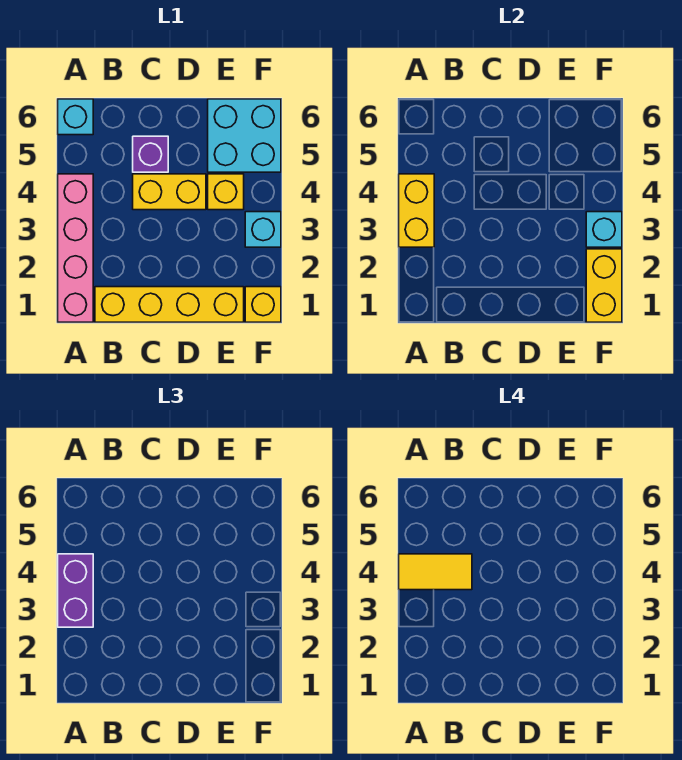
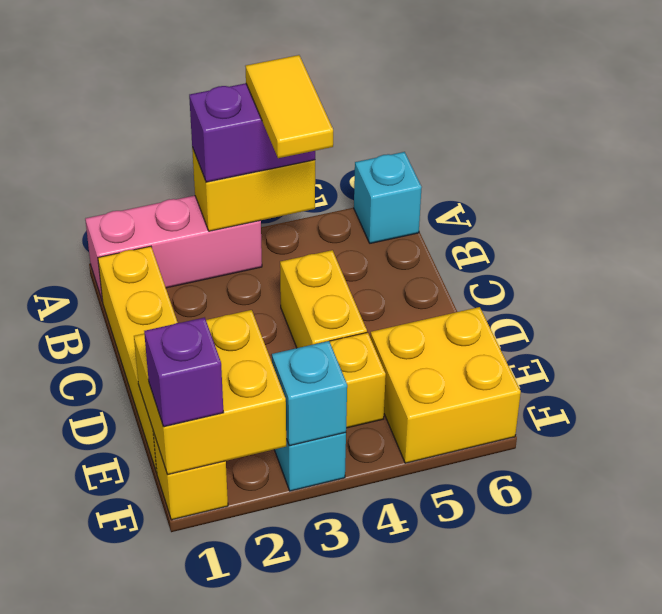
pink brick A1:A4 level 1 -> pink brick A1:A3 level 1
purple brick C5 level 1 -> purple brick F1 level 3
cyan brick E5:F6 level 1 -> yellow brick E5:F6 level 1
yellow brick F1:F2 level 2 -> yellow brick E1:F2 level 2

